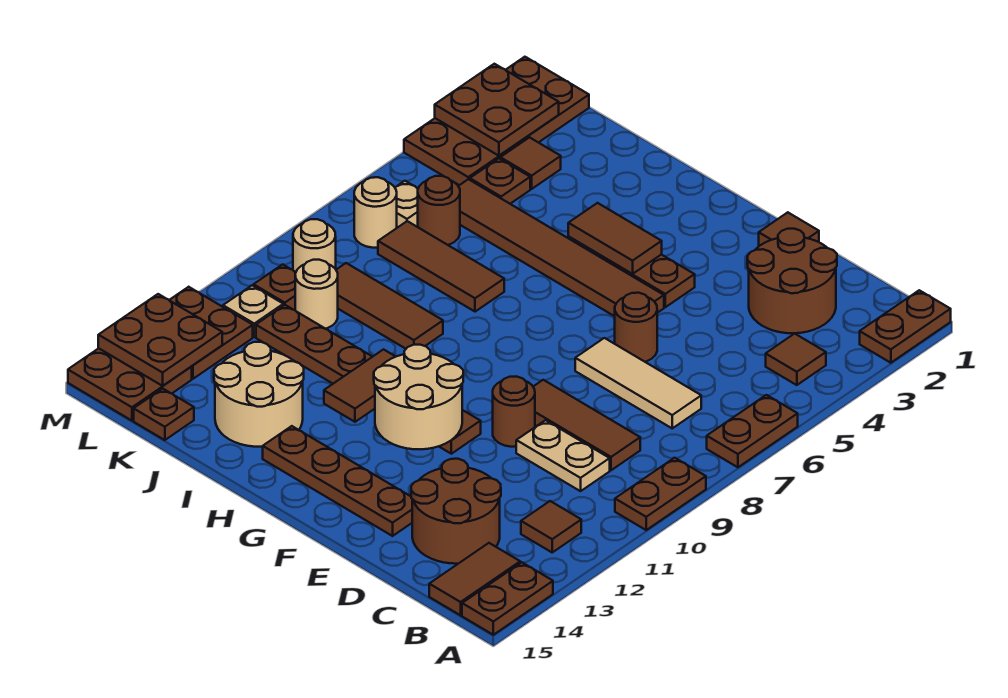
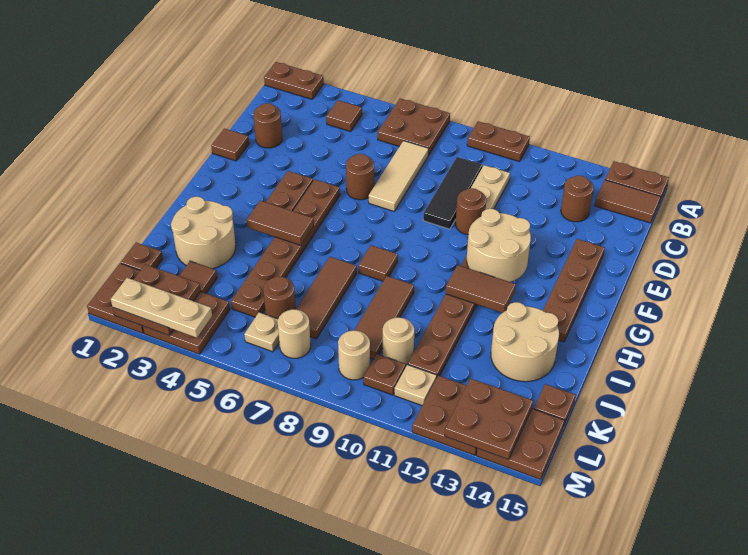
brown plate A6:A7 level 1 -> brown plate A6:B7 level 1
brown tile B12 level 1 -> brown tile H8 level 1
brown round brick C2:D3 level 1 -> brown round brick D2 level 1
brown tile C9:E9 level 1 -> black tile C9:E9 level 1
brown round brick C13:D14 level 1 -> brown round brick C13 level 1
brown tile F5:K5 level 1 -> brown plate F5:K5 level 1
brown tile G4:H4 level 2 -> brown tile H4:H5 level 2
none -> tan round brick I2:J3 level 1
brown plate K4 level 1 -> brown plate K1 level 1
none -> tan plate M2:M4 level 3

